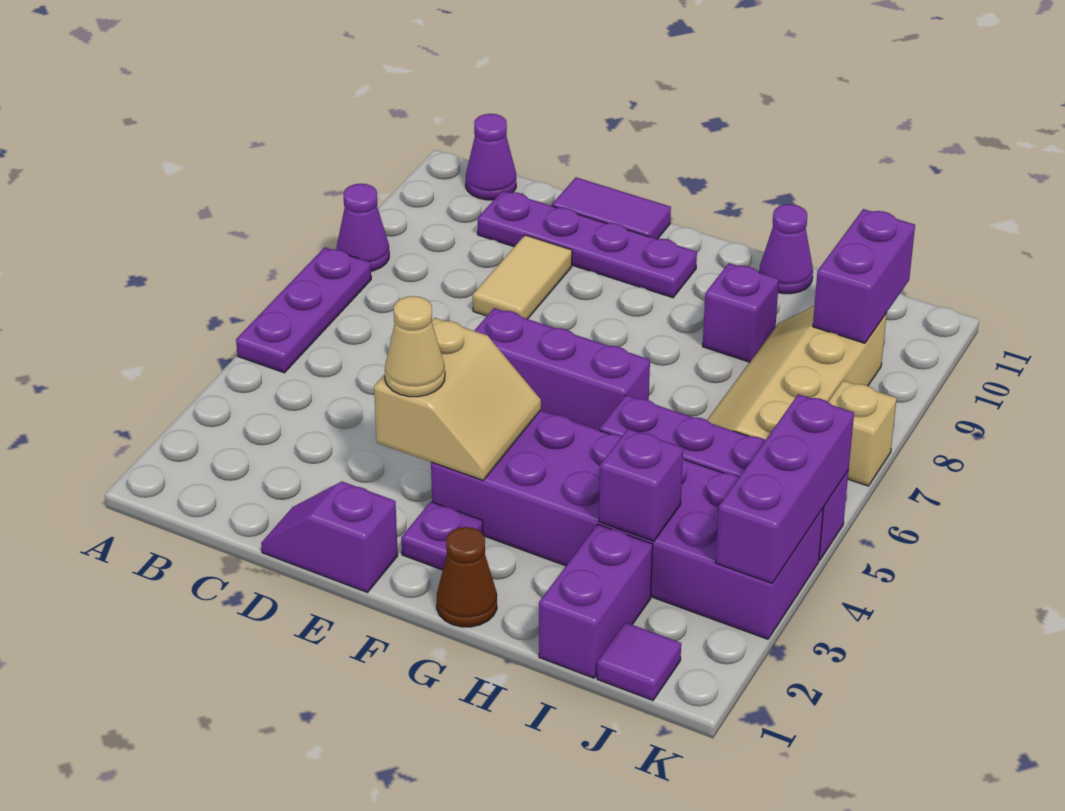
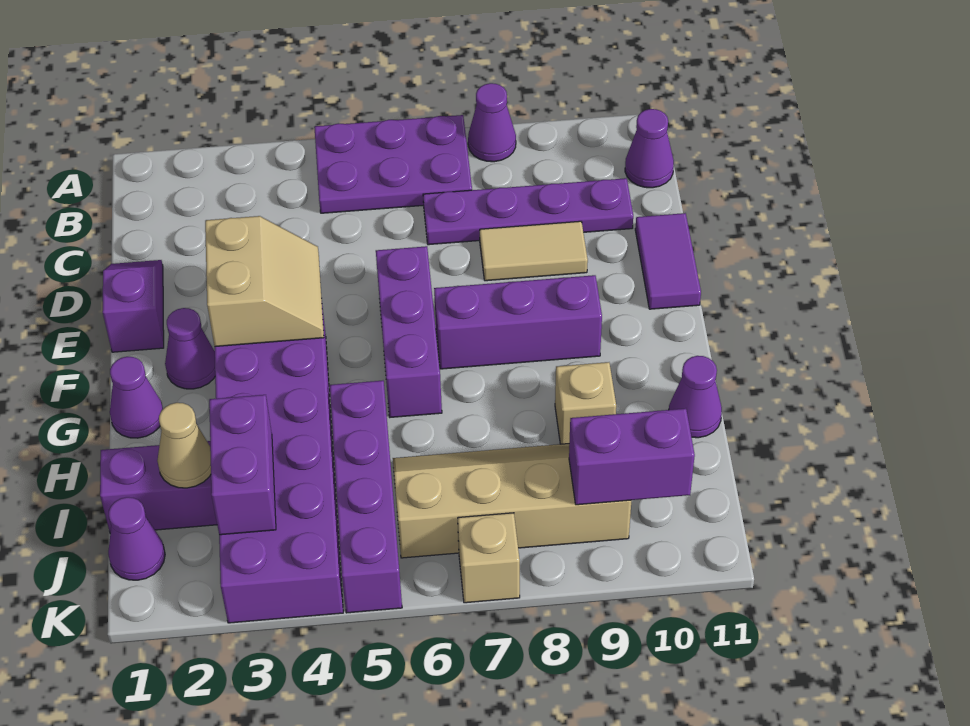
purple plate A5:A7 level 1 -> purple plate A5:B7 level 1
purple plate C10:F10 level 1 -> purple plate C7:C10 level 1
tan slope E3:F4 level 2 top E -> tan slope E3:F4 level 2 top 3
tan cone E3 level 3 -> tan cone I2 level 2
purple plate F2 level 1 -> purple cone F2 level 1
brown cone G1 level 1 -> purple cone G1 level 1
purple brick H9 level 1 -> tan brick H9 level 1
purple brick I3 level 2 -> purple brick I3:J3 level 2
purple tile J1 level 1 -> purple cone J1 level 1
purple brick K3:K5 level 2 -> purple brick F7:F9 level 1

